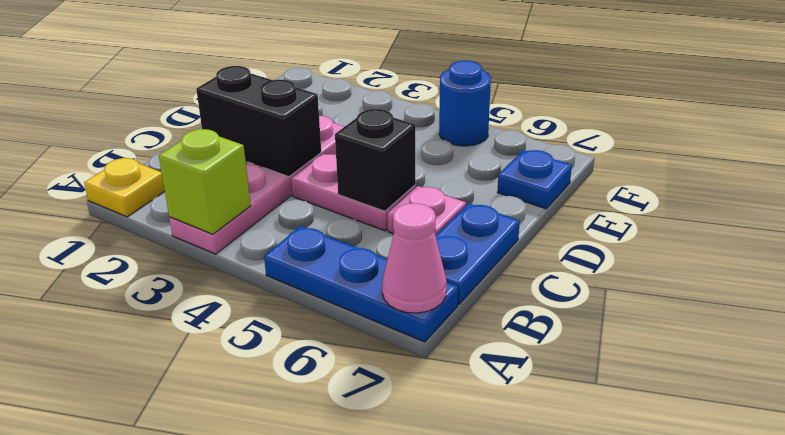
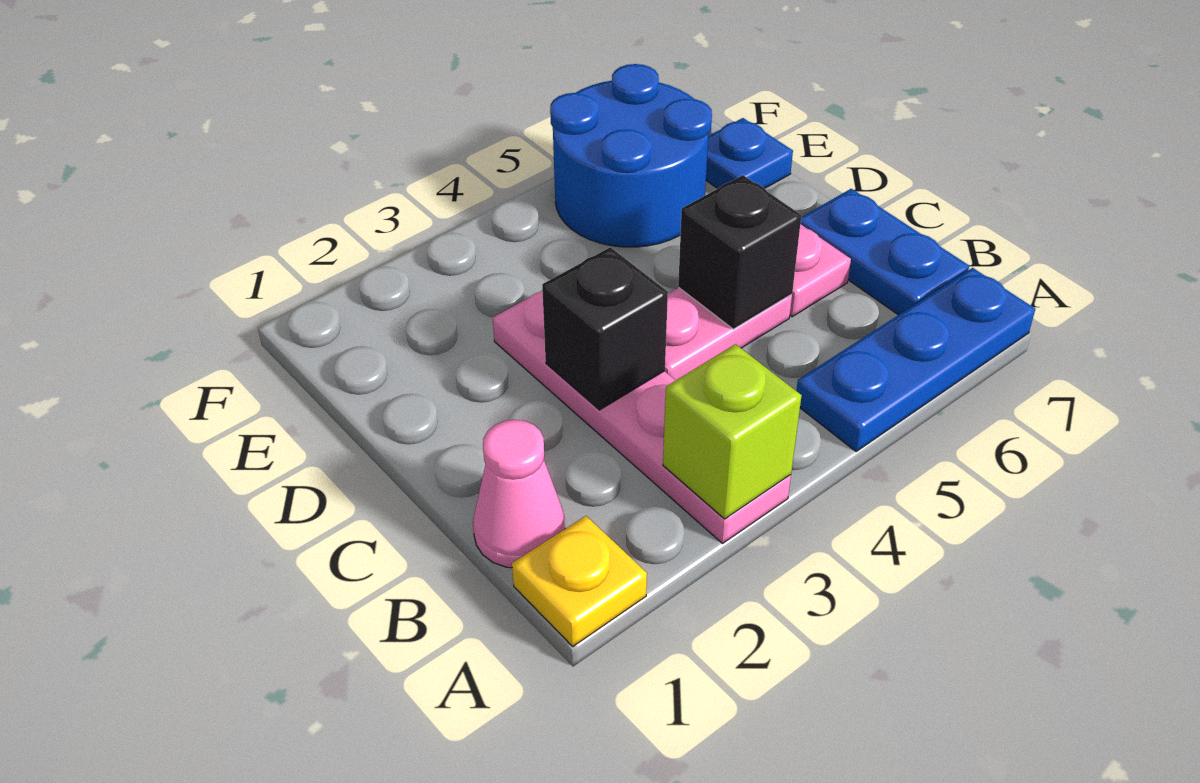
pink cone A7 level 2 -> pink cone B1 level 1
black brick C2:C3 level 2 -> black brick C3 level 2
blue round brick F5 level 1 -> blue round brick E5:F6 level 1

